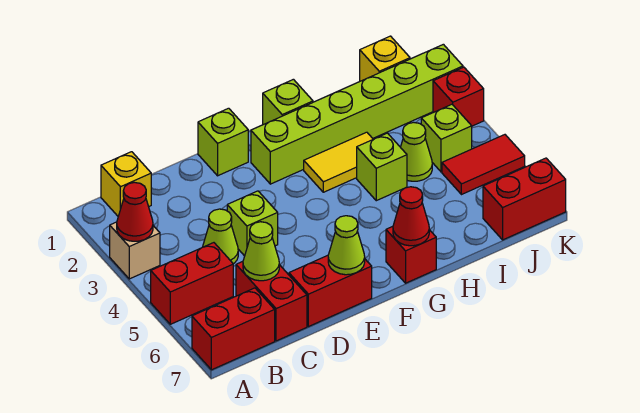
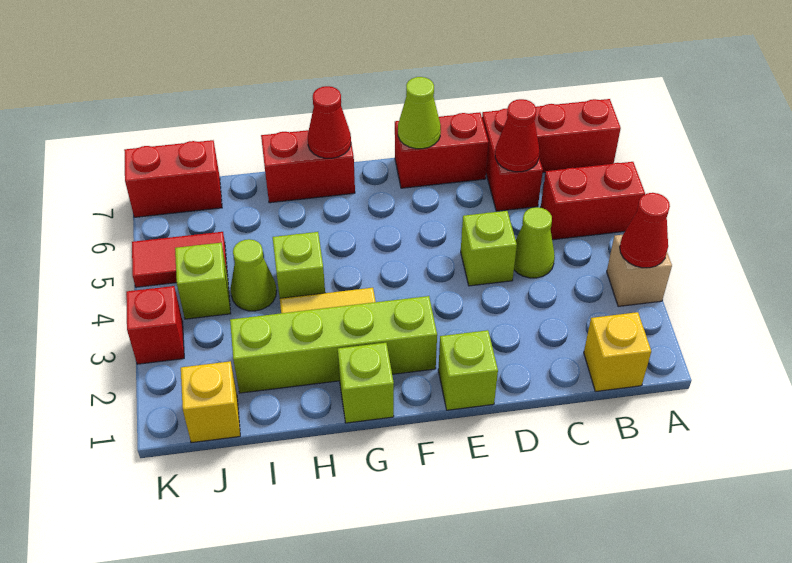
lime cone C6 level 2 -> red cone C6 level 2
lime brick F2:K2 level 1 -> lime brick F2:I2 level 1
red brick G7 level 1 -> red brick G7:H7 level 1

